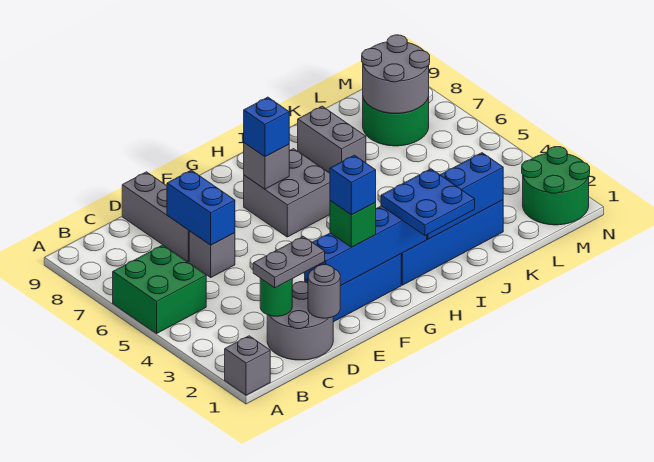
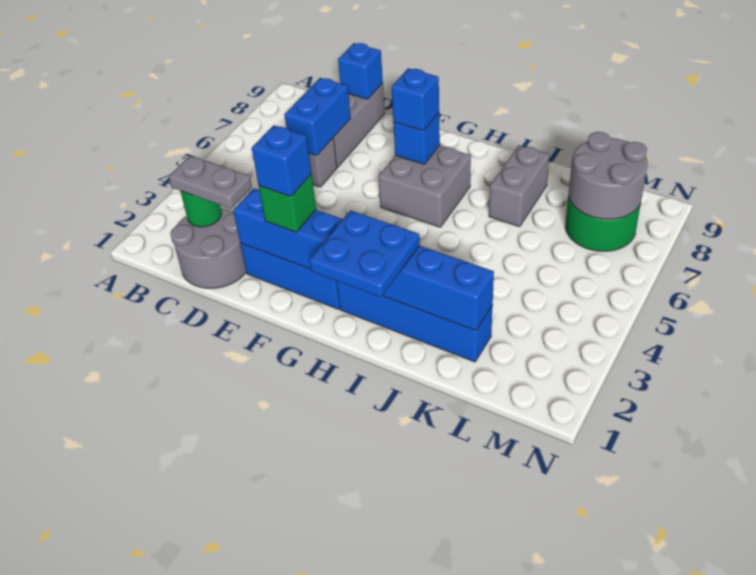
grey brick A1 level 1 -> none
green brick A5:B6 level 1 -> none
grey round brick D1 level 2 -> none
none -> blue brick D9 level 2
grey brick G7 level 2 -> blue brick G7 level 2
green round brick M1:N2 level 1 -> none

